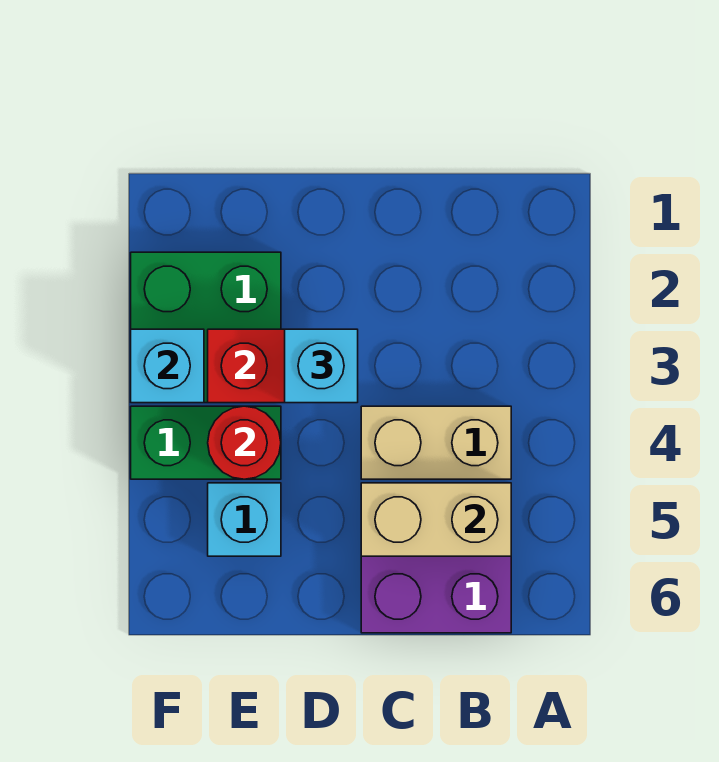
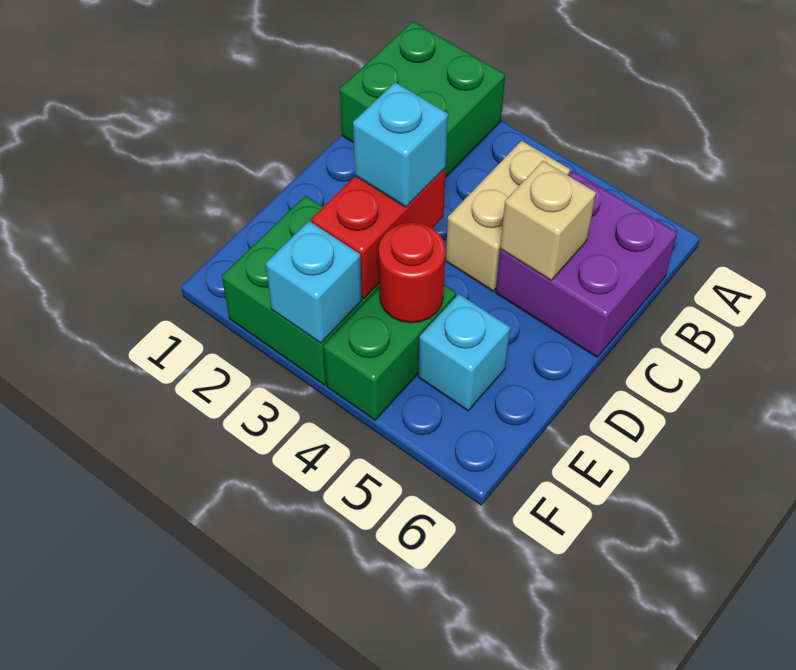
none -> green brick A1:B2 level 1
tan brick B5:C5 level 2 -> tan brick C5 level 2

